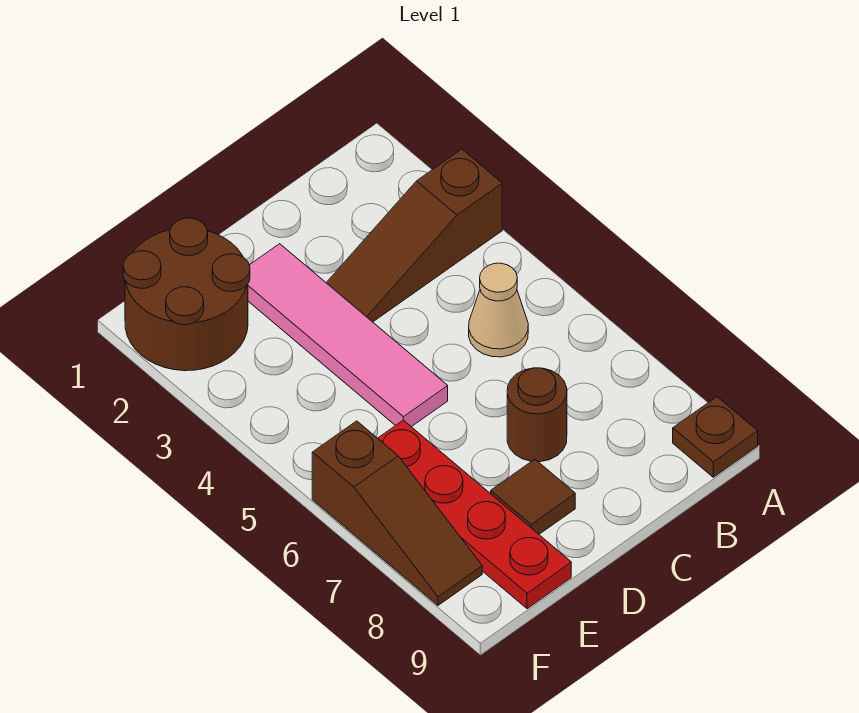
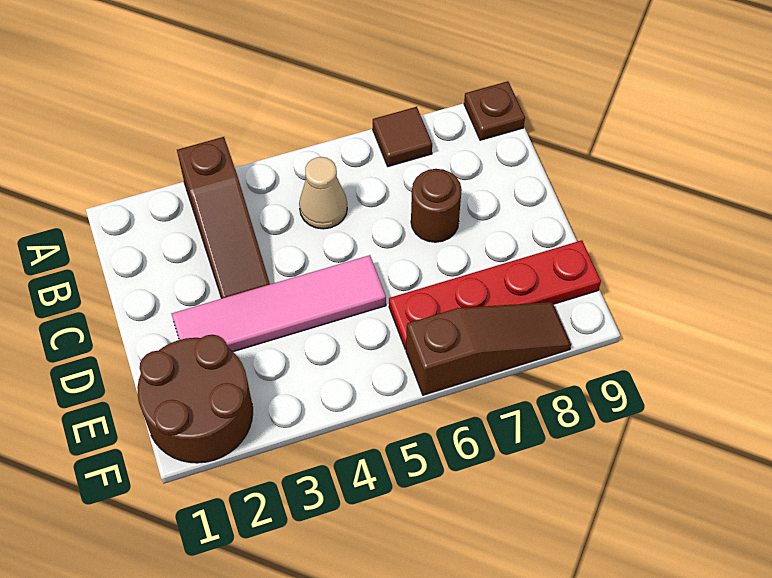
brown tile D8 level 1 -> brown tile A7 level 1

